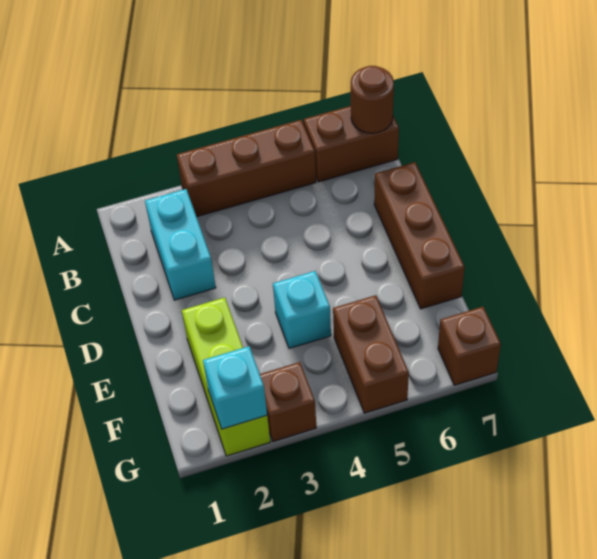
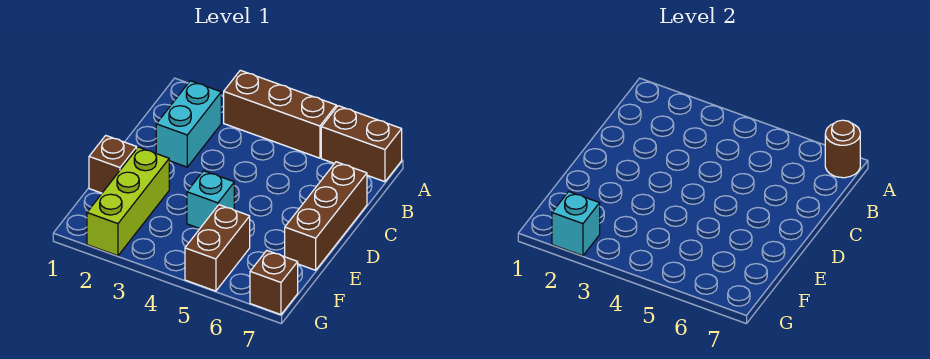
brown brick G3 level 1 -> brown brick E1 level 1

